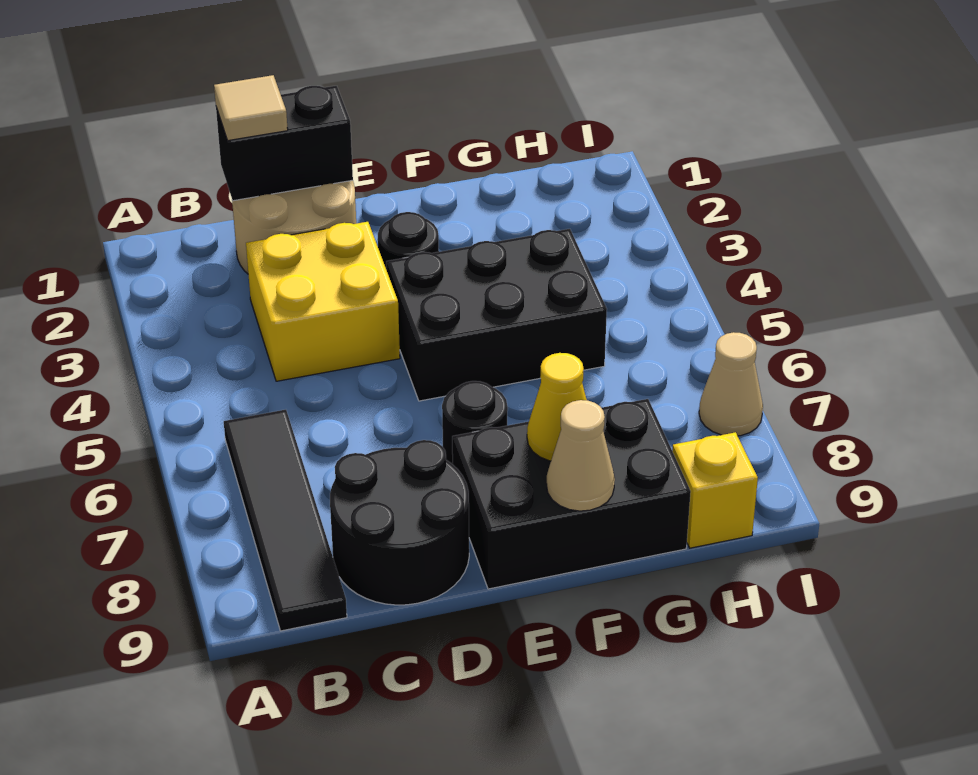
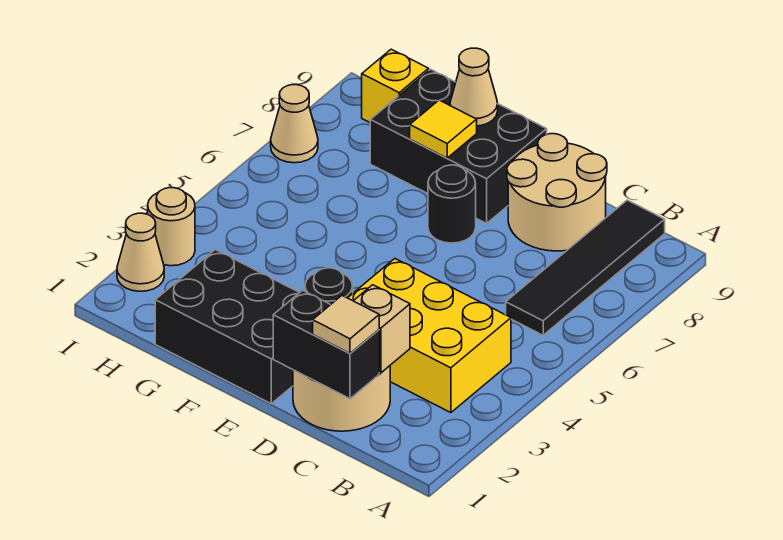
none -> tan brick C2 level 2
yellow brick C3:D4 level 1 -> yellow brick B3:D4 level 1
black round brick C8:D9 level 1 -> tan round brick C8:D9 level 1
black brick E4:G5 level 1 -> black brick E1:G2 level 1
yellow cone F8 level 2 -> yellow tile F8 level 2
none -> tan cone I2 level 1
none -> tan round brick I3 level 1

